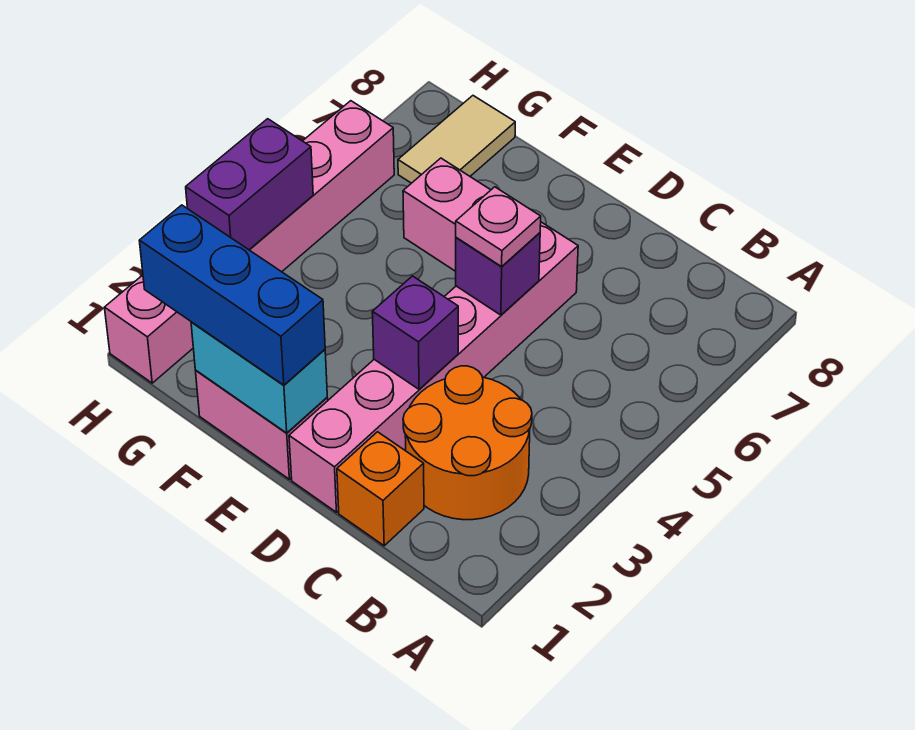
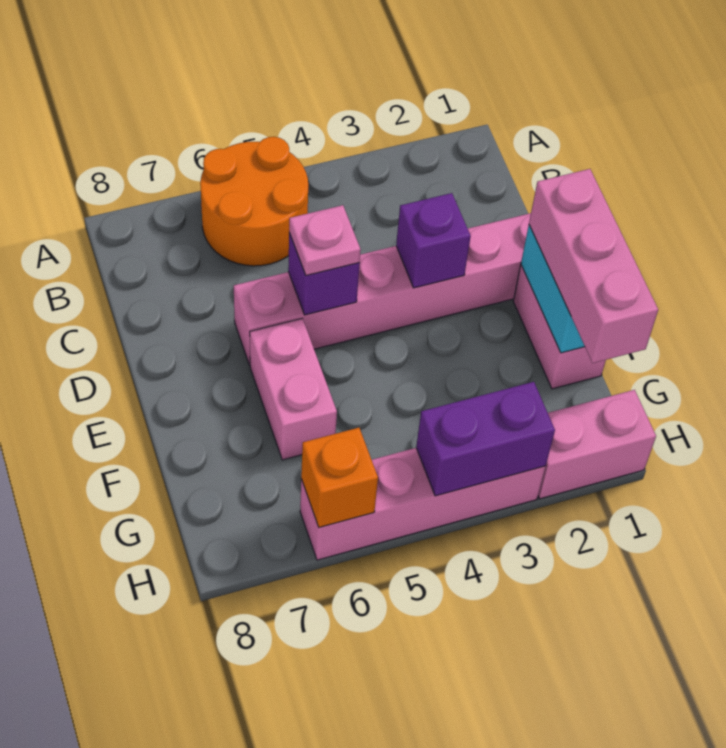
orange round brick B2:C3 level 1 -> orange round brick A5:B6 level 1
orange brick C1 level 1 -> orange brick H6 level 2
blue brick E1:G1 level 3 -> pink brick E1:G1 level 3
tan tile G7:G8 level 1 -> none

